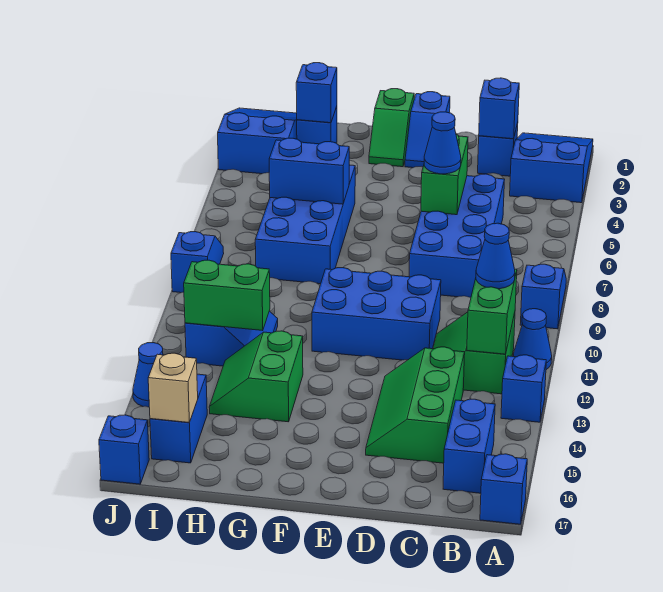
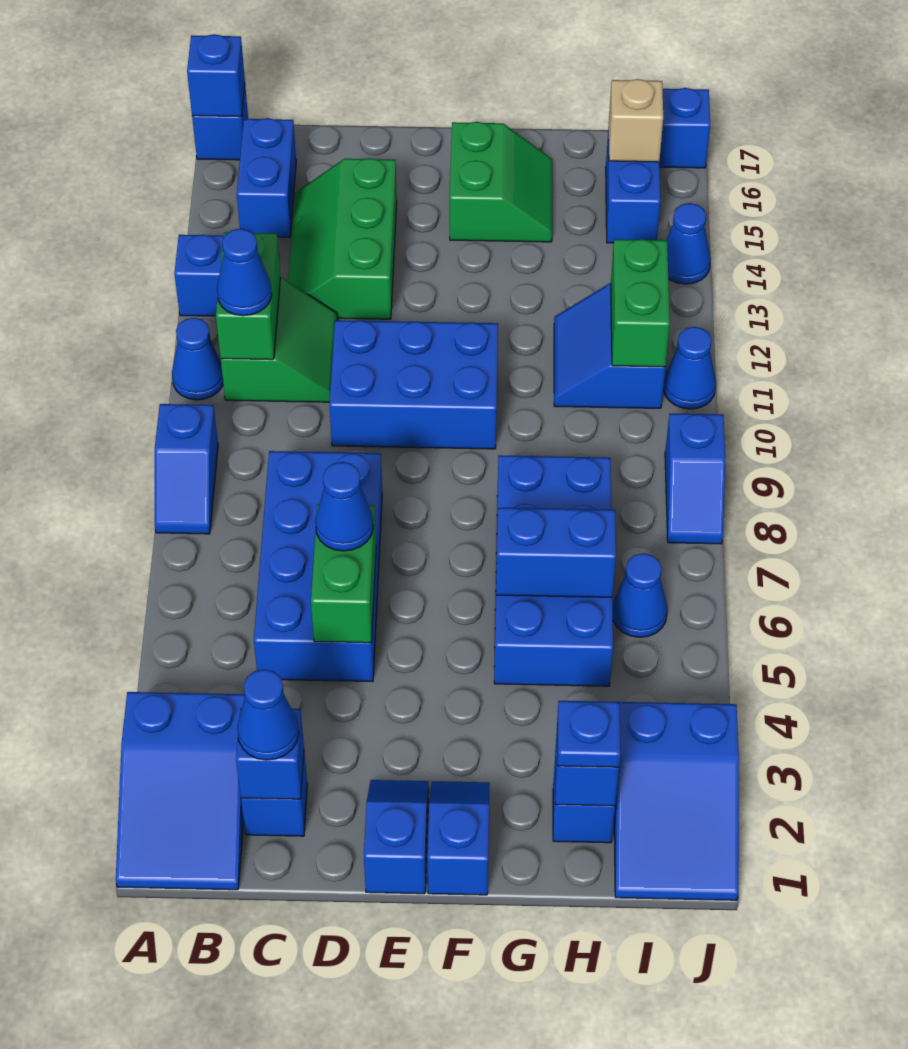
none -> blue brick A17 level 2
none -> blue cone C2 level 3
green slope C13:D15 level 1 top C -> green slope C13:D15 level 1 top D
green slope F1:F2 level 1 top 1 -> blue slope F1:F2 level 1 top 1
green slope G13:H14 level 1 top G -> green slope F15:G16 level 1 top F
none -> blue plate H2 level 3
green brick H12:I12 level 2 -> green brick I11:I12 level 2
none -> blue cone I6 level 1
none -> blue cone J11 level 1

